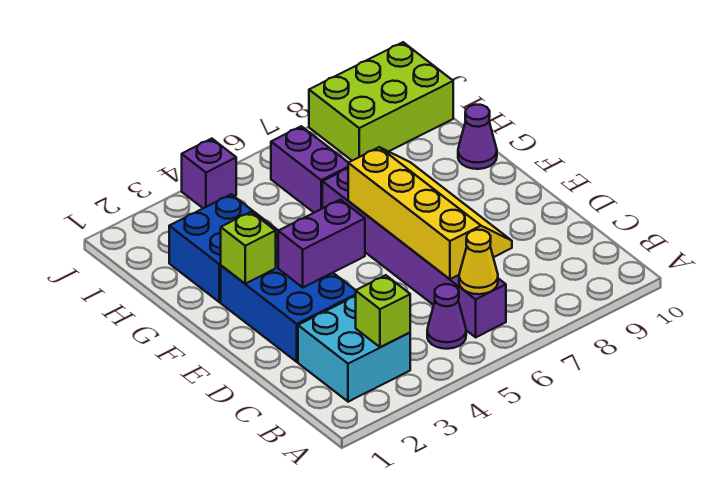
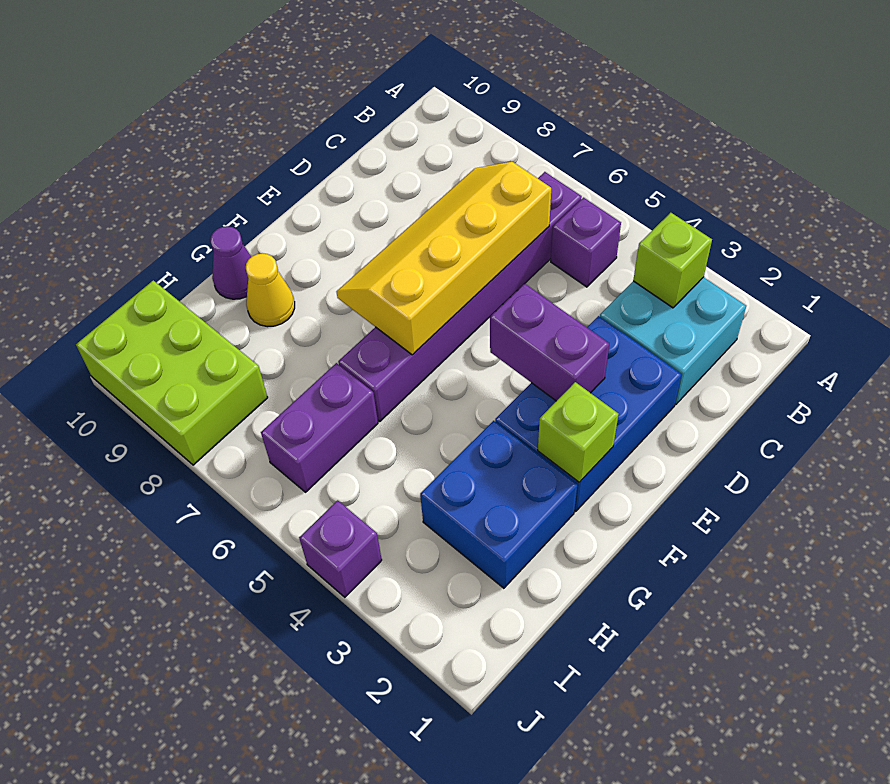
purple cone B5 level 1 -> purple brick B5 level 1
yellow cone B6 level 2 -> yellow cone G9 level 1

